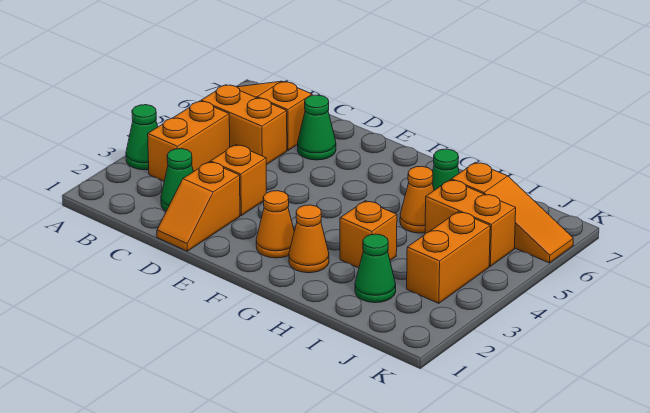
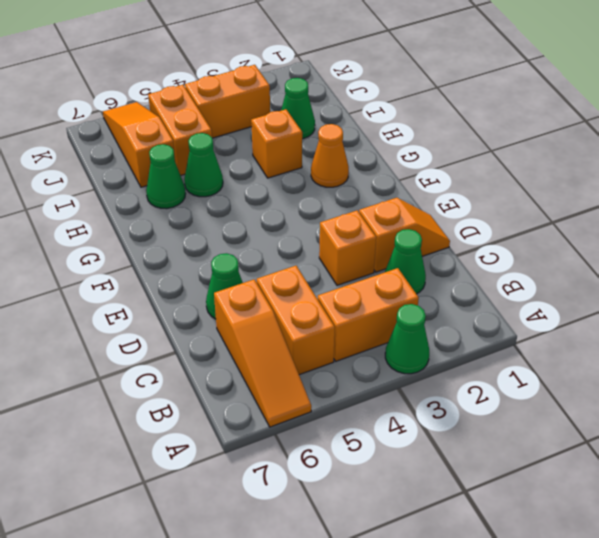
orange cone F2 level 1 -> none
orange cone H5 level 1 -> green cone H5 level 1

